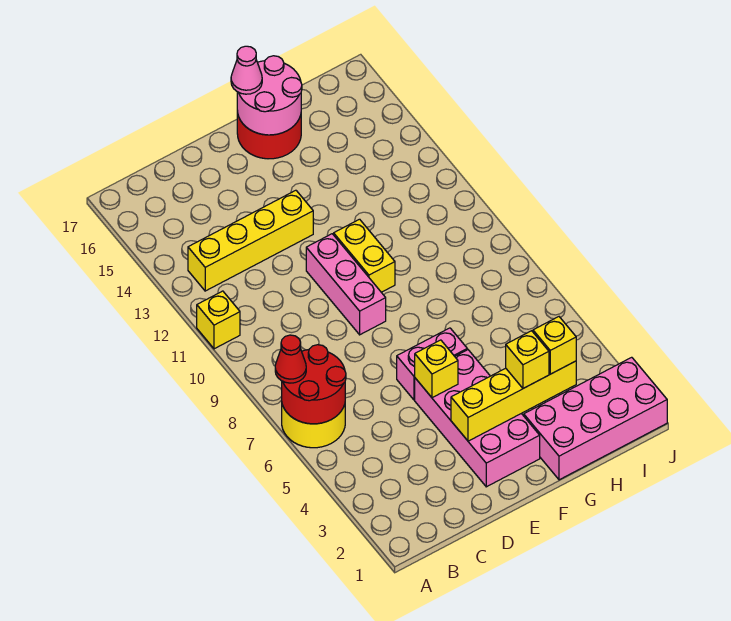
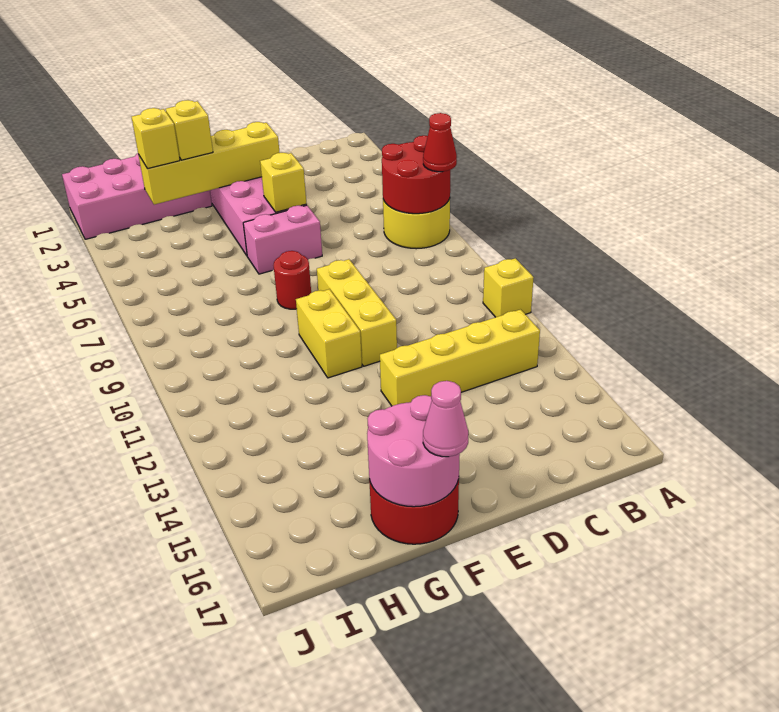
pink brick E9:E11 level 1 -> yellow brick E9:E11 level 1
none -> red round brick F8 level 1

